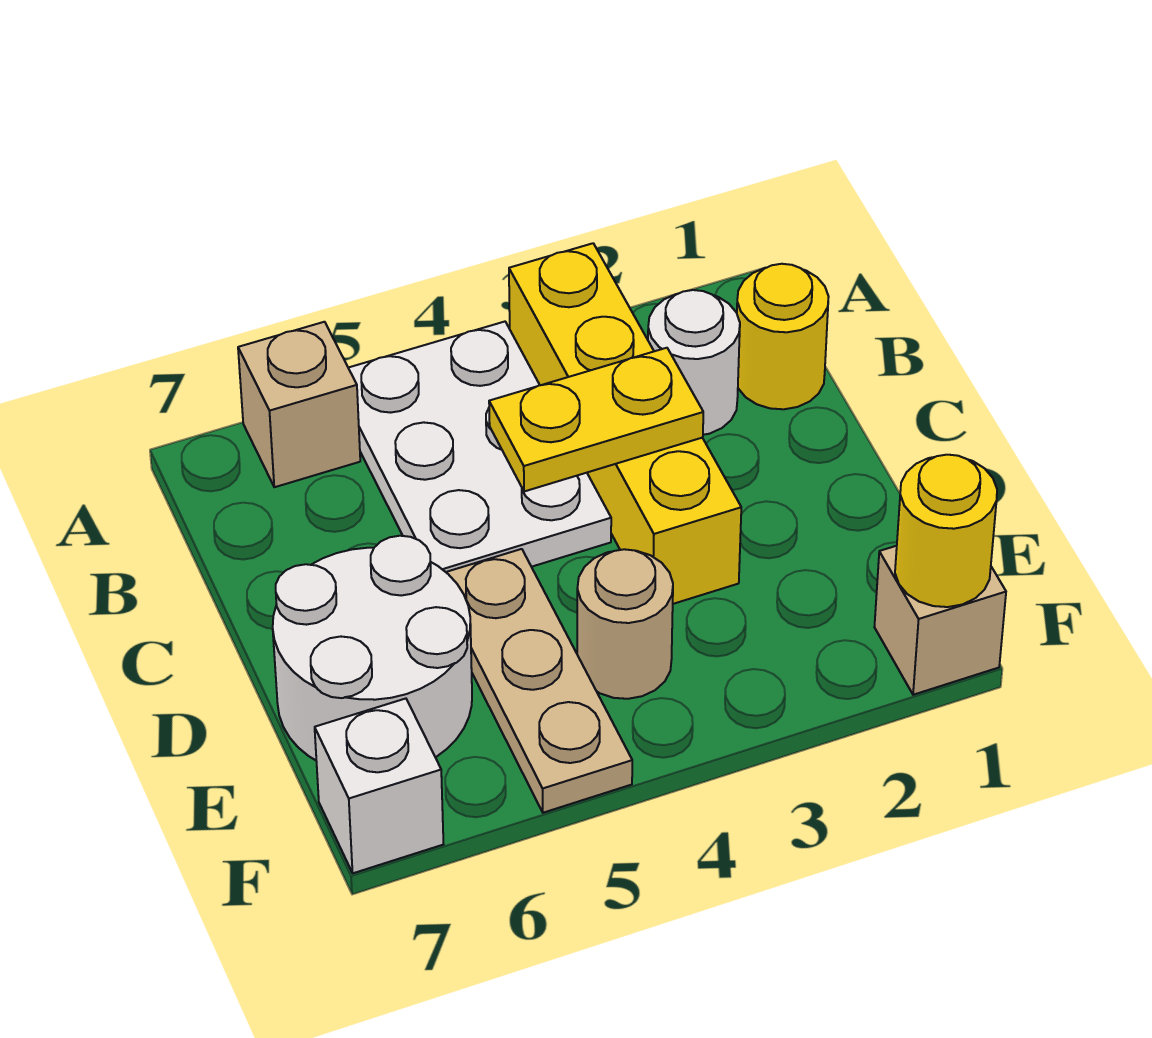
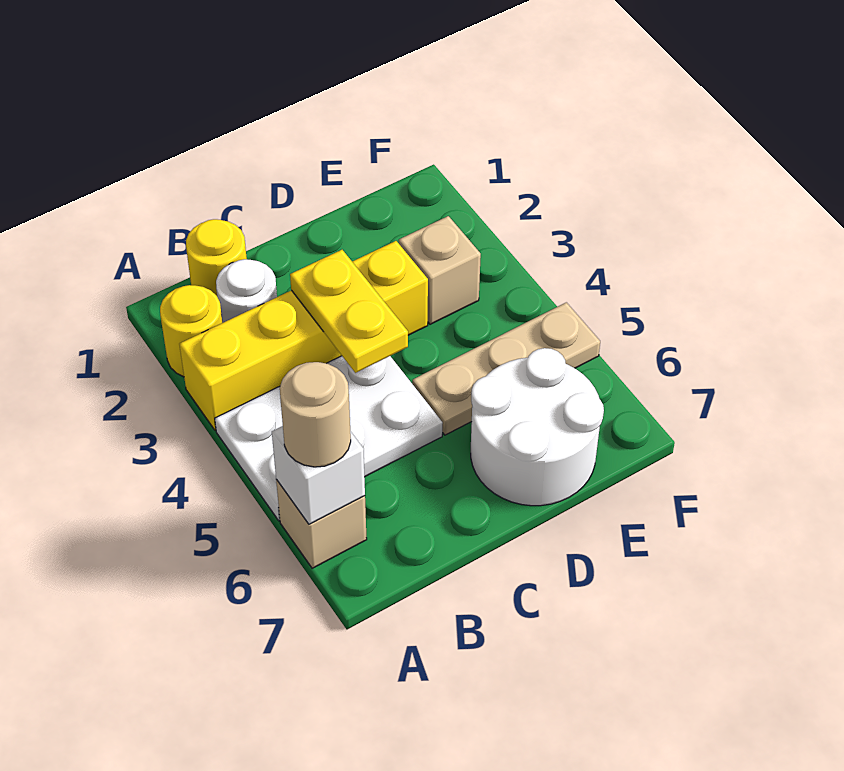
tan round brick E4 level 1 -> tan round brick A6 level 3
tan brick F1 level 1 -> tan brick E3 level 1
yellow round brick F1 level 2 -> yellow round brick A2 level 1
white brick F7 level 1 -> white brick A6 level 2

